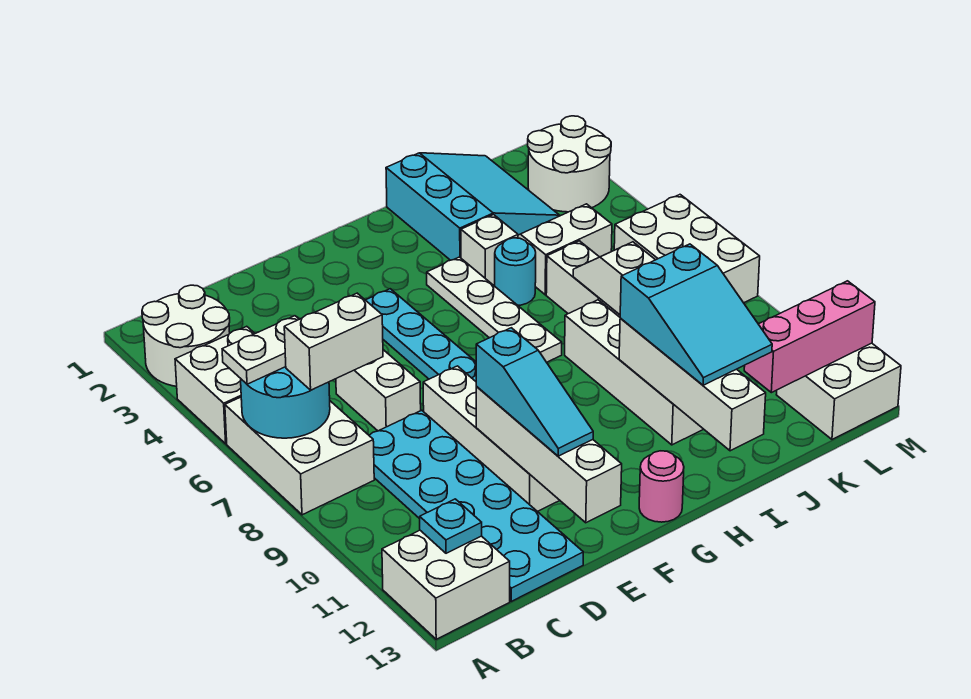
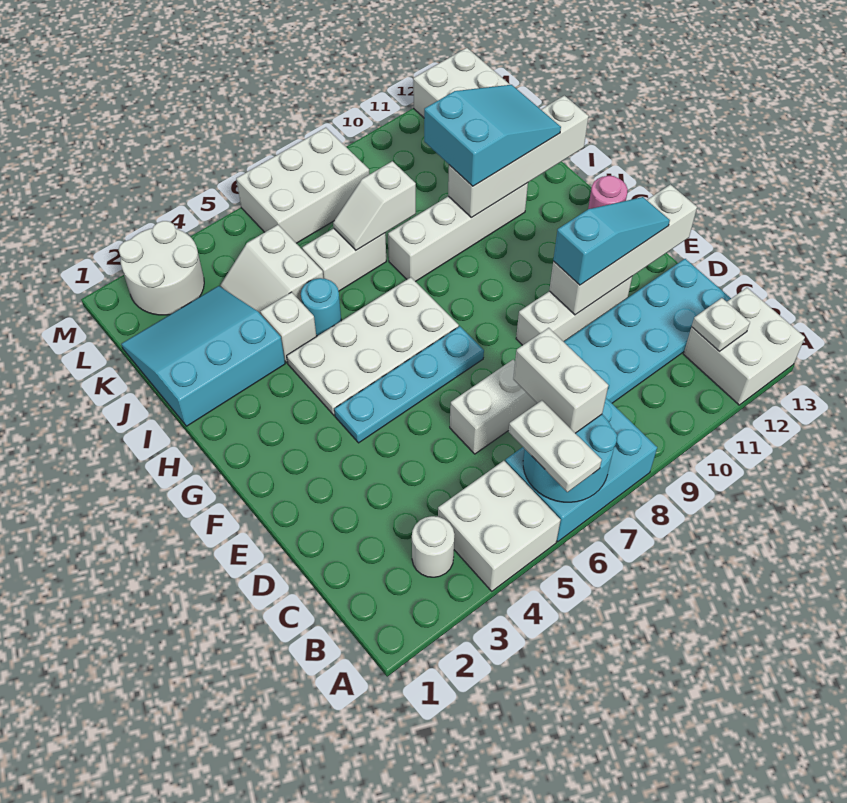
white round brick A2:B3 level 1 -> white round brick B3 level 1
white brick A6:B8 level 1 -> cyan brick A6:B8 level 1
cyan plate B12 level 2 -> white plate B12 level 2
white brick E8:E11 level 1 -> white brick E9:E11 level 1
white plate H4:H7 level 1 -> white plate G4:H7 level 1
pink brick K12:M12 level 2 -> none

